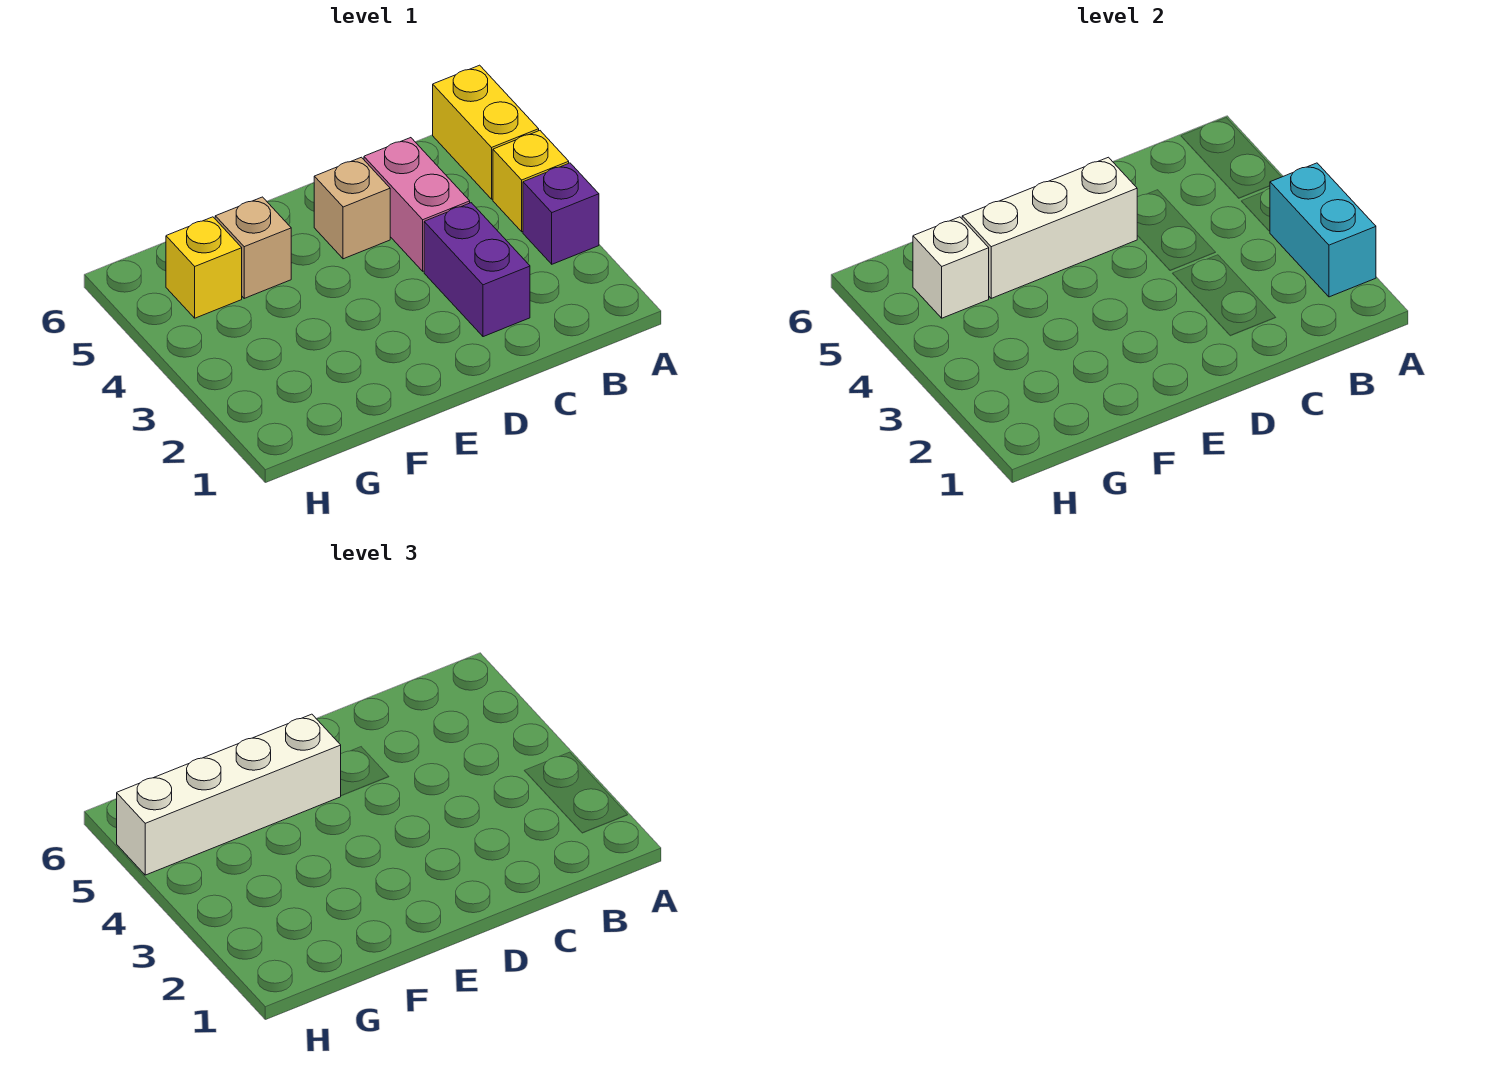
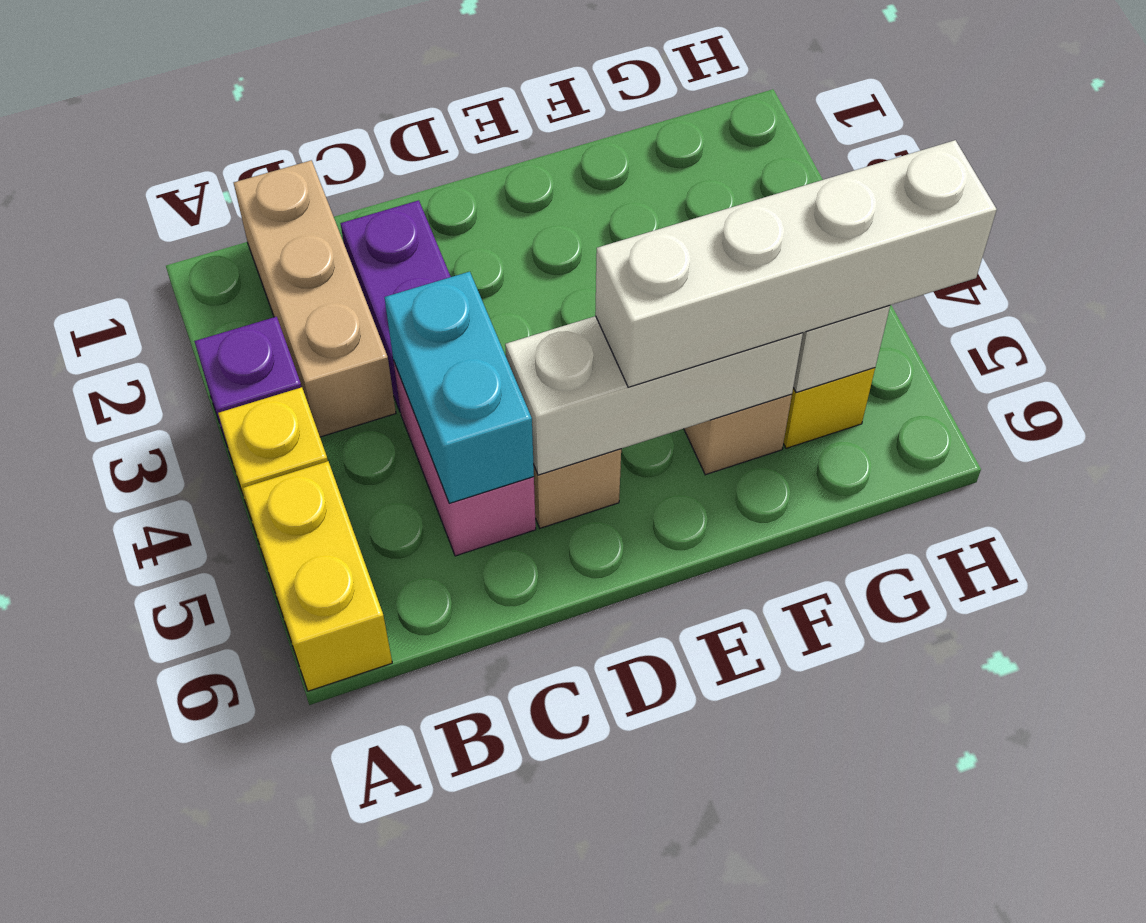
cyan brick A2:A3 level 2 -> cyan brick C4:C5 level 2
none -> tan brick B1:B3 level 1

